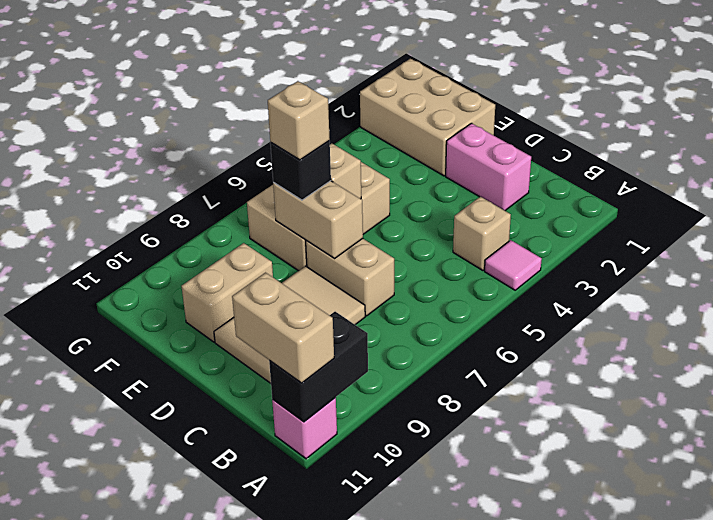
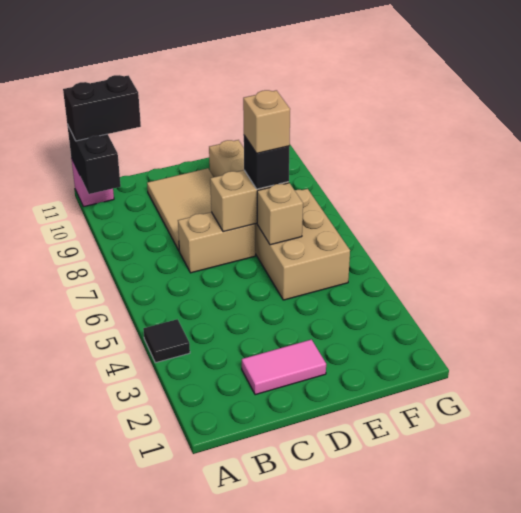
pink tile A4 level 1 -> black tile A4 level 1
tan brick A11:B11 level 3 -> black brick A11:B11 level 3
tan brick B4 level 1 -> none
pink brick C2:D2 level 1 -> pink tile C2:D2 level 1
tan brick E1:G2 level 1 -> none

